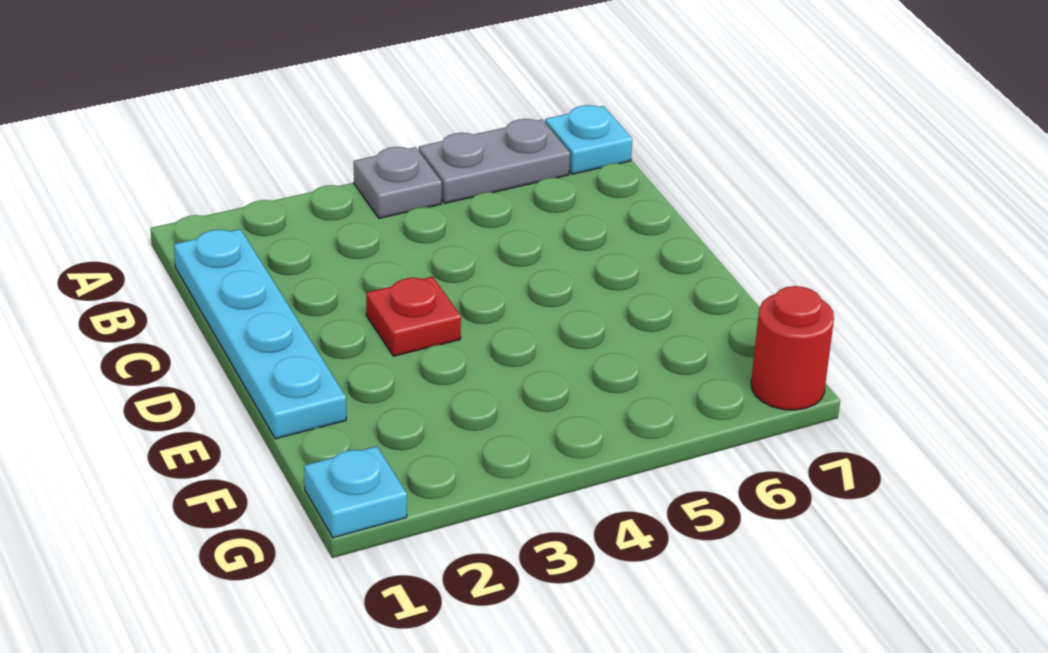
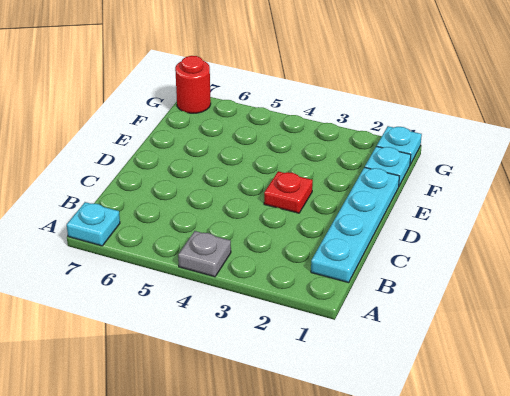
grey plate A5:A6 level 1 -> none
none -> cyan plate F1 level 1

